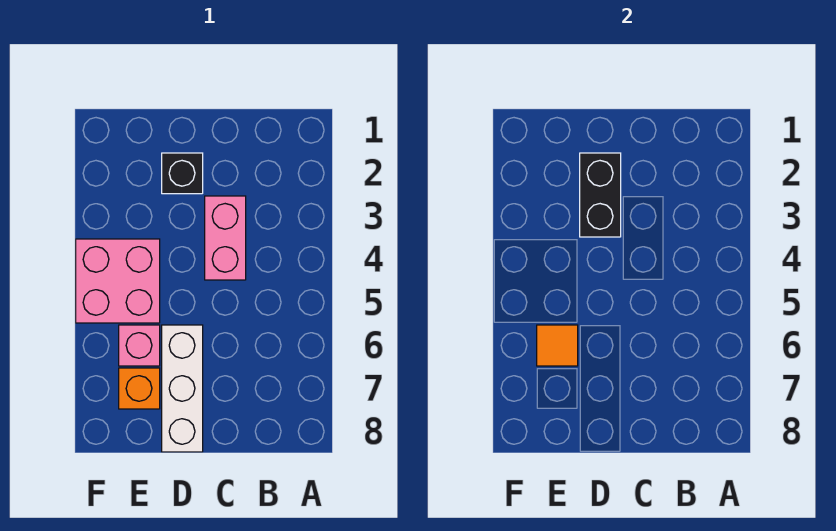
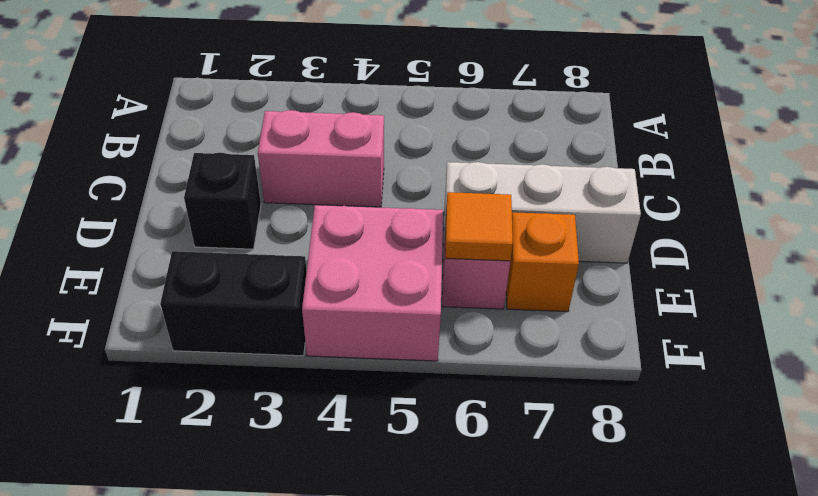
black brick D2:D3 level 2 -> black brick F2:F3 level 1

